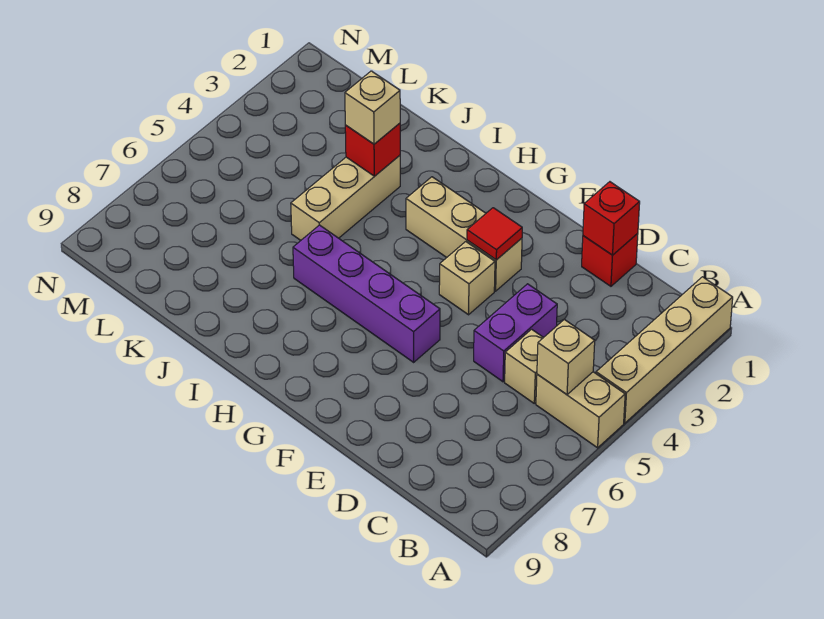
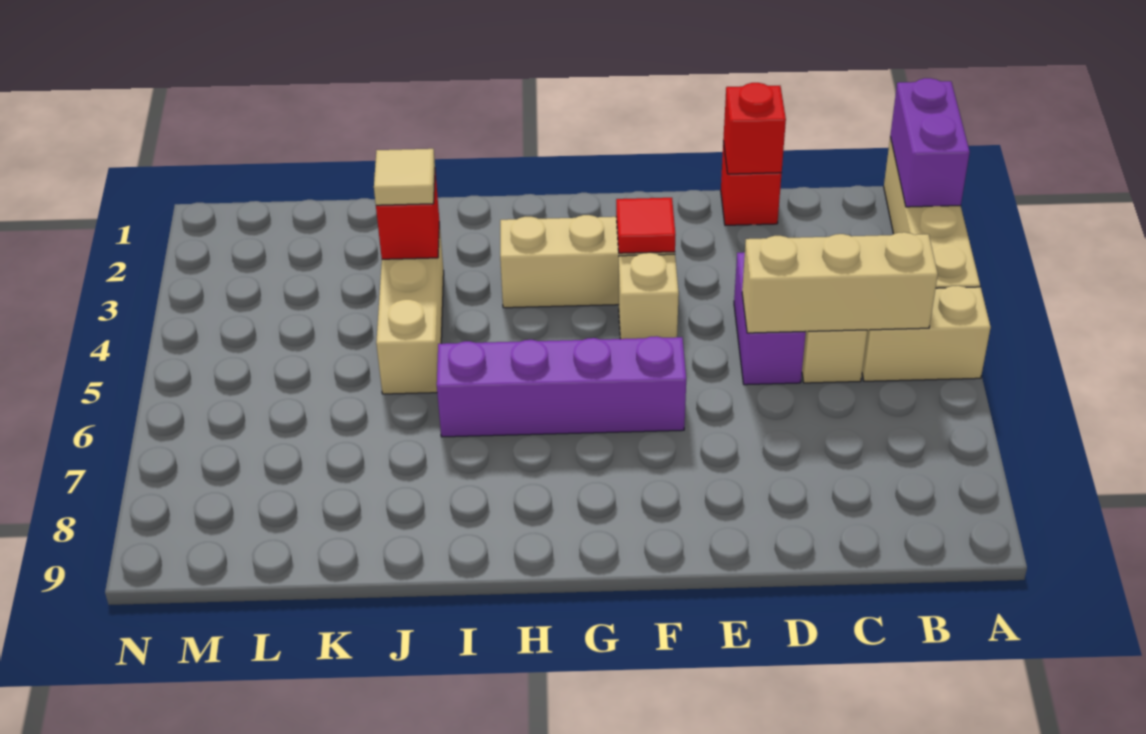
none -> purple brick A1:A2 level 2
tan brick B5 level 2 -> tan brick B5:D5 level 2
tan brick J3 level 3 -> tan tile J3 level 3

